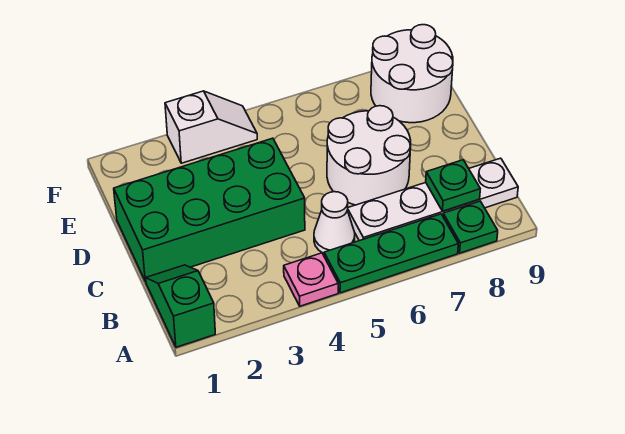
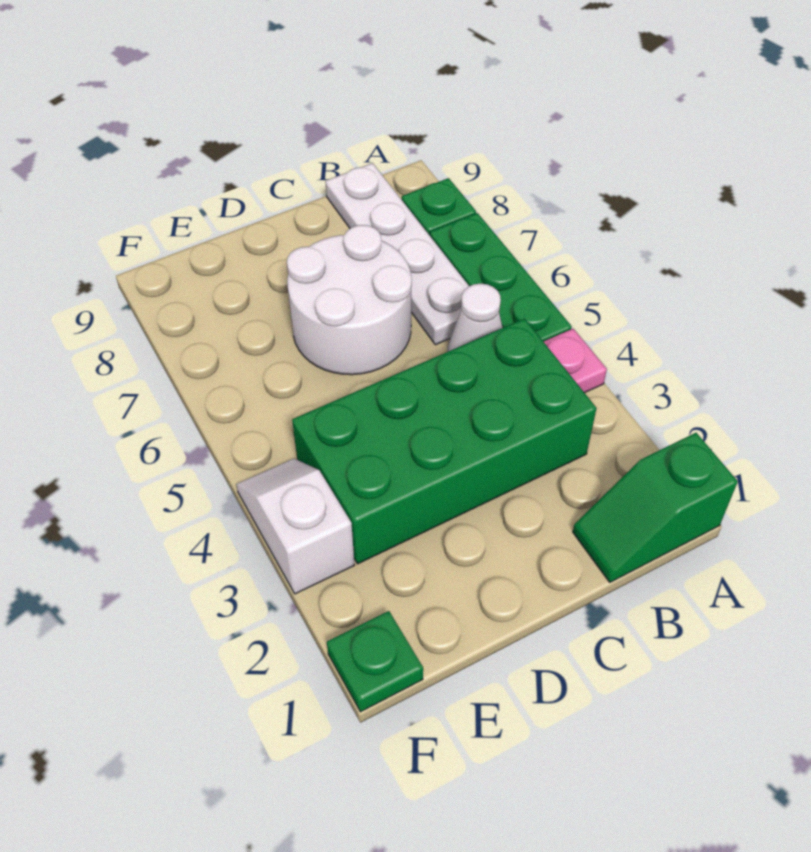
green plate B8 level 2 -> green plate F1 level 1
green brick C1:D4 level 1 -> green brick B3:E4 level 1
white round brick E8:F9 level 1 -> none

